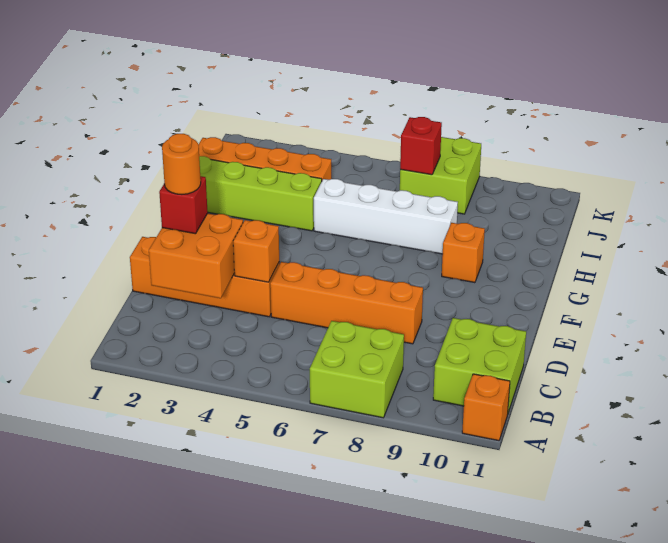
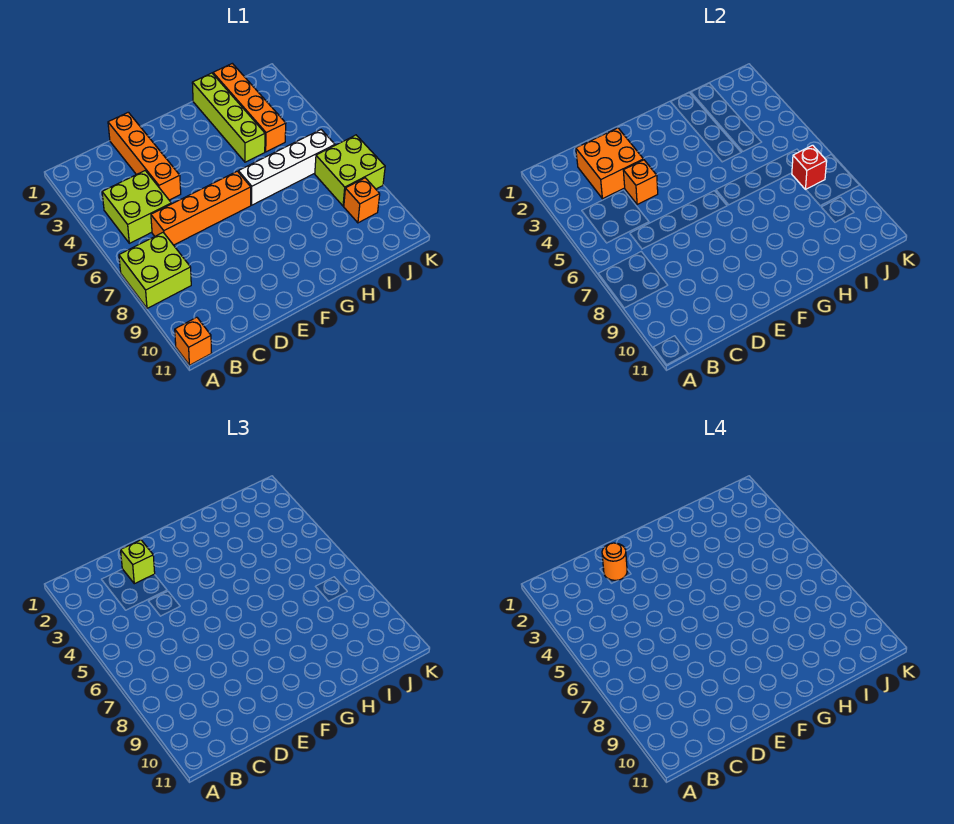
lime brick B10:C11 level 1 -> lime brick B4:C5 level 1
red brick D2 level 3 -> lime brick D2 level 3
orange brick D5:D8 level 1 -> orange brick C6:F6 level 1
orange brick G9 level 1 -> orange brick J9 level 1
white brick H5:H8 level 1 -> white brick G6:J6 level 1

